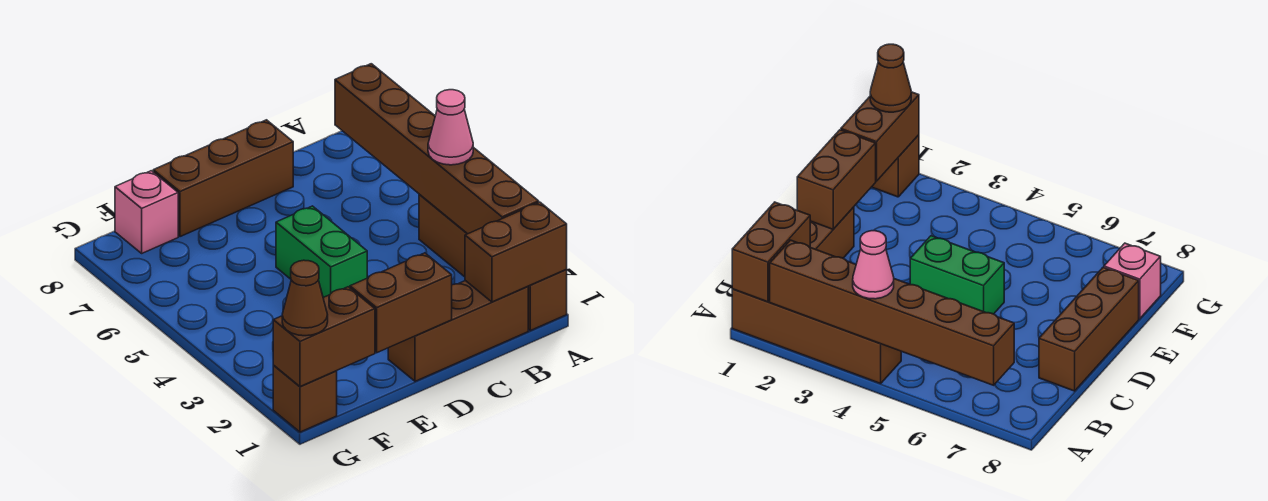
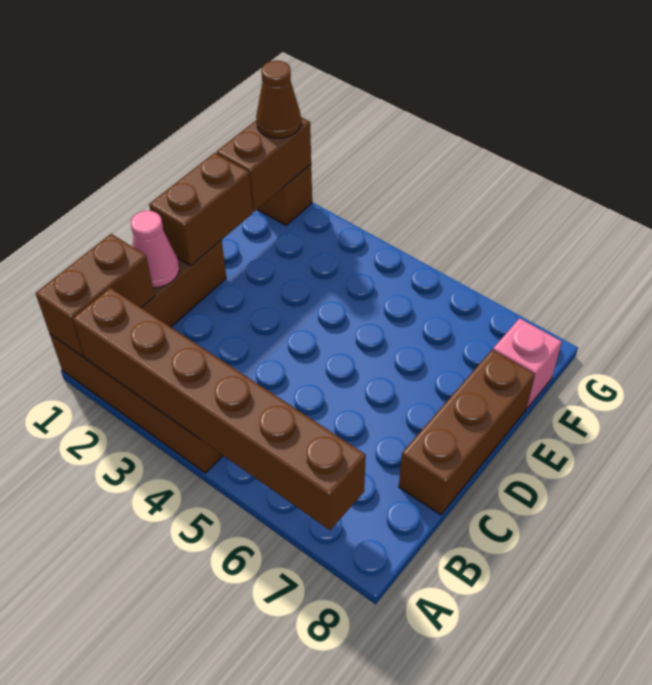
pink cone A4 level 3 -> pink cone C1 level 2
green brick D4:D5 level 1 -> none

